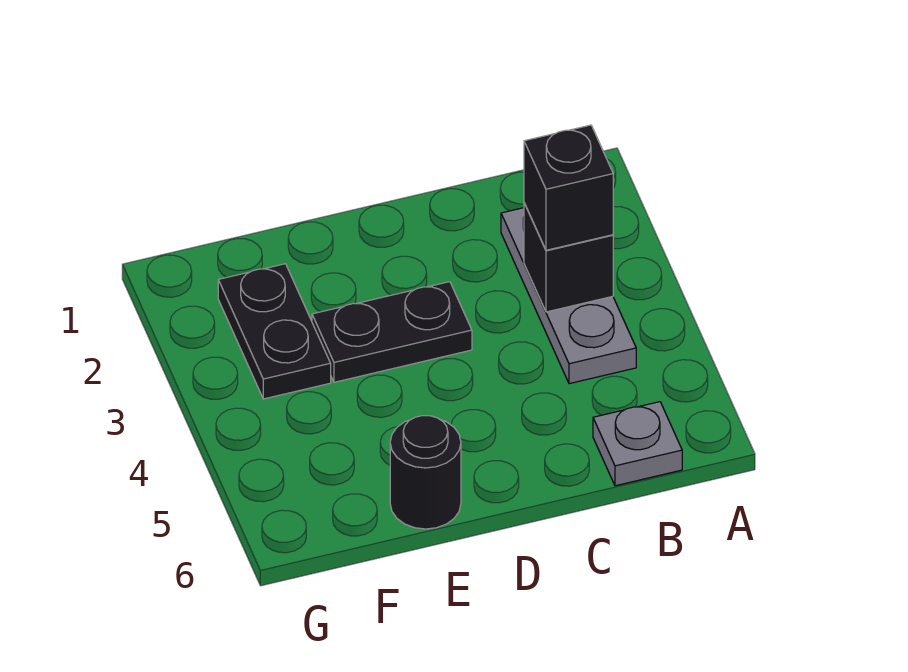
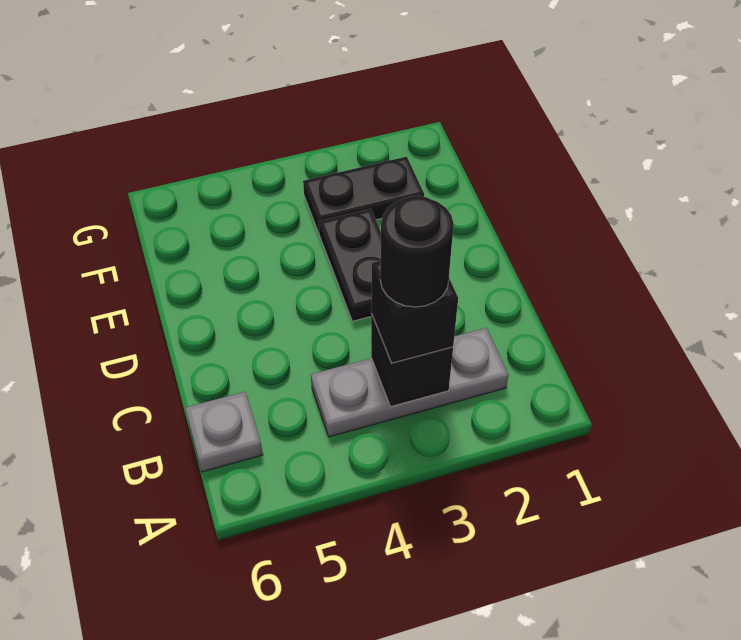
black round brick E6 level 1 -> black round brick B3 level 4

